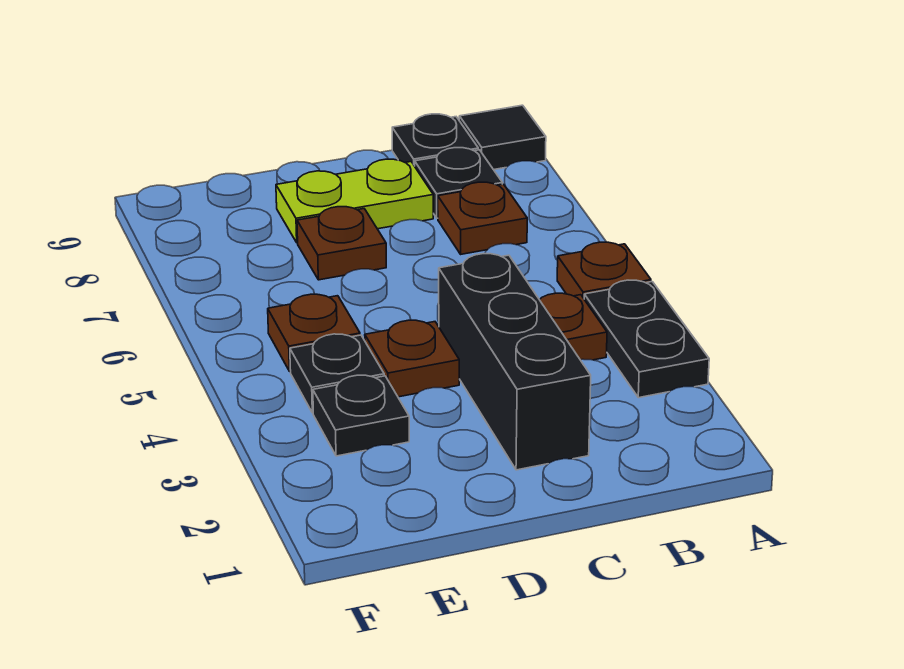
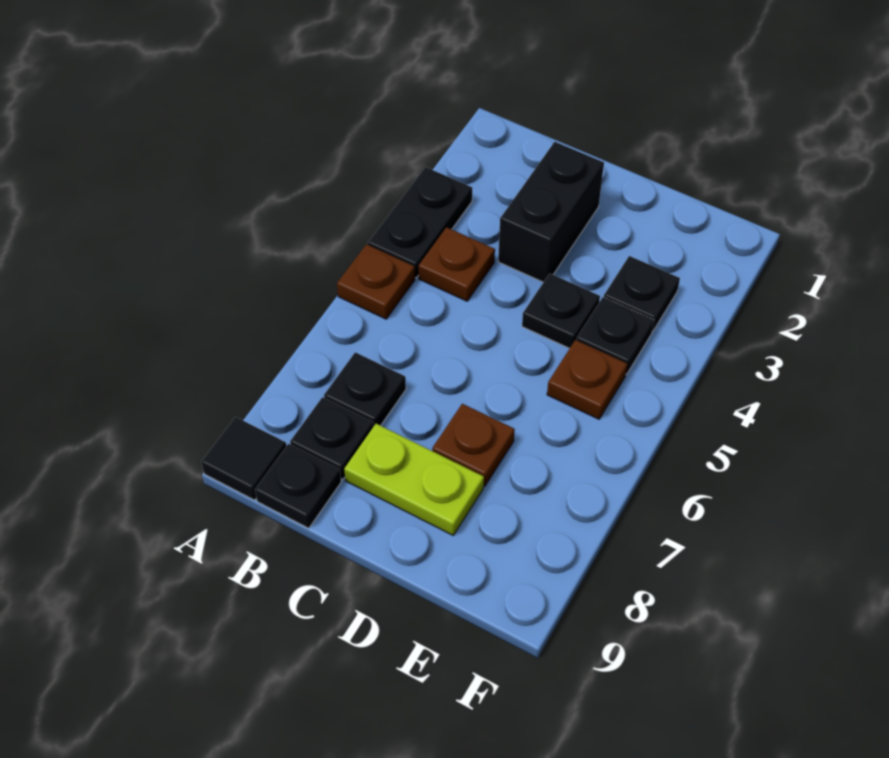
brown plate B7 level 1 -> black plate B7 level 1
black brick C2:C4 level 1 -> black brick C2:C3 level 1
brown plate D4 level 1 -> black plate D4 level 1

